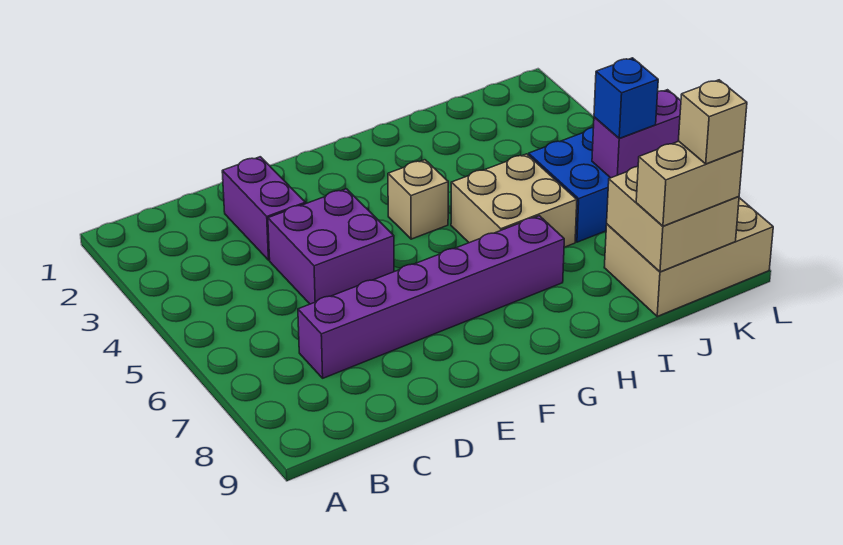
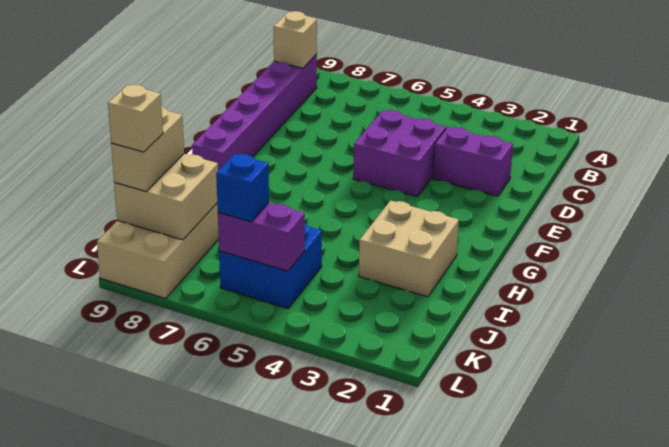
purple brick C7:H7 level 1 -> purple brick B9:G9 level 1
tan brick G4 level 1 -> tan brick B9 level 2
tan brick H5:I6 level 1 -> tan brick H2:I3 level 1
purple brick K6:L6 level 2 -> purple brick K5:K6 level 2

